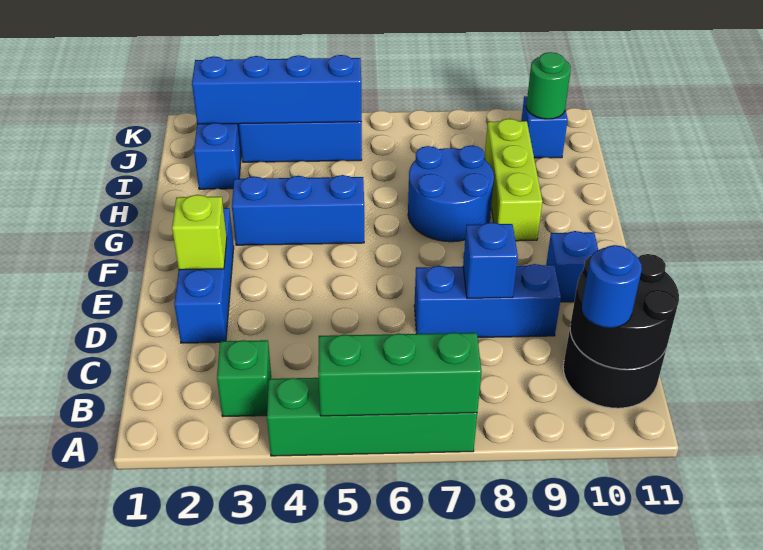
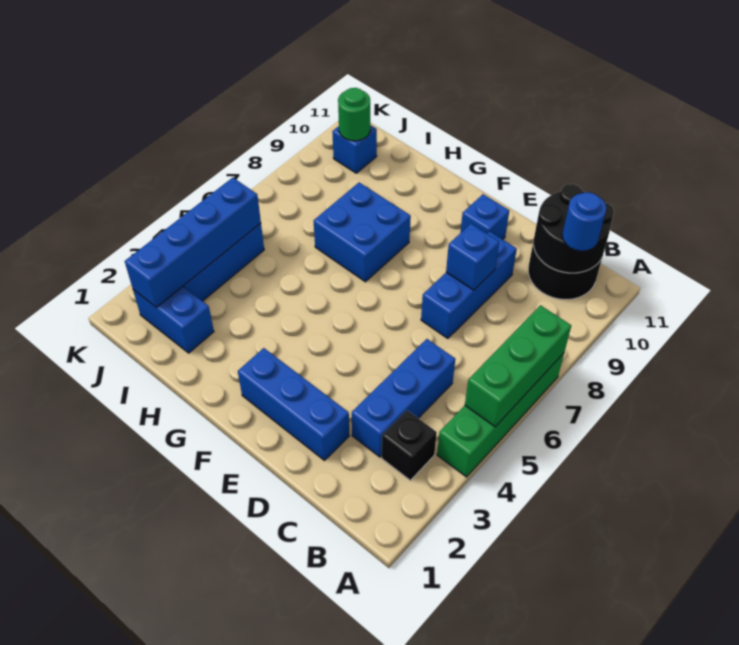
green brick B3 level 1 -> black brick B3 level 1
lime brick E2 level 2 -> none
blue brick G3:G5 level 1 -> blue brick C3:C5 level 1
blue round brick G7:H8 level 1 -> blue brick G7:H8 level 1
lime brick G9:I9 level 1 -> none

